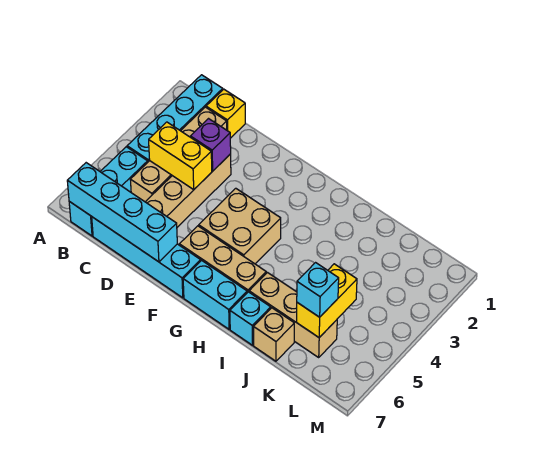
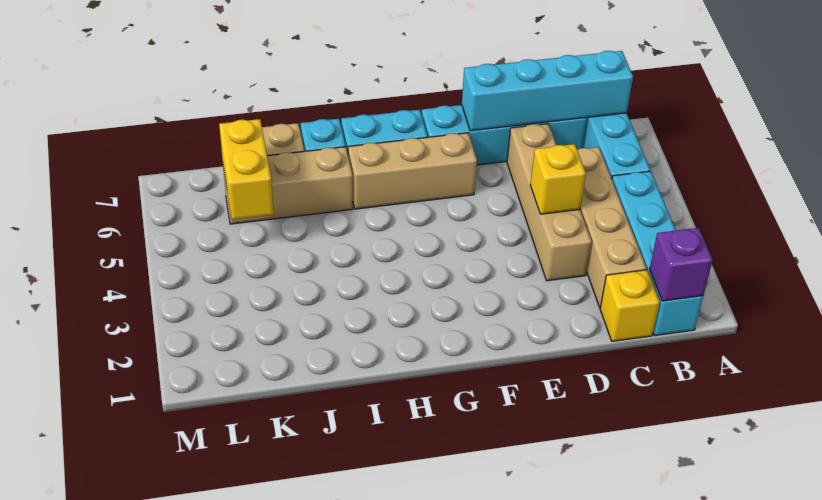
yellow brick C4:D4 level 2 -> yellow brick D4 level 2
purple brick D3 level 2 -> purple brick B1 level 2
tan brick F4:G5 level 1 -> none
cyan brick K6 level 3 -> none

